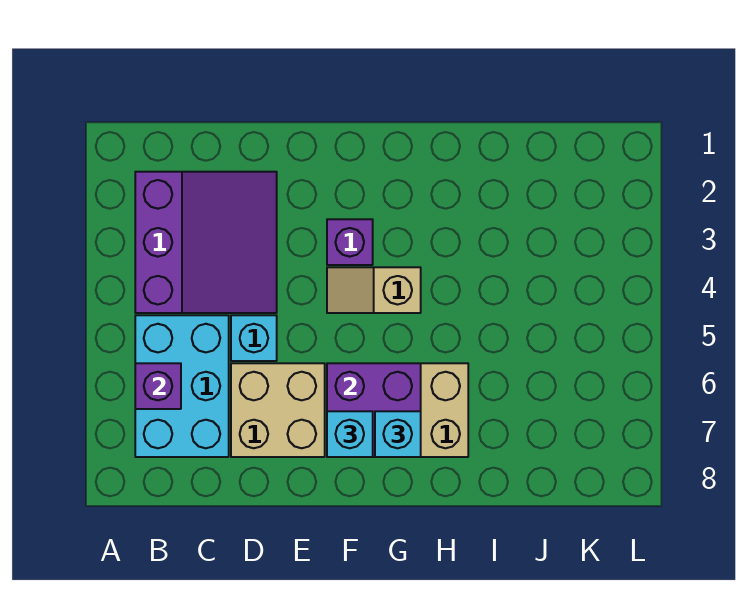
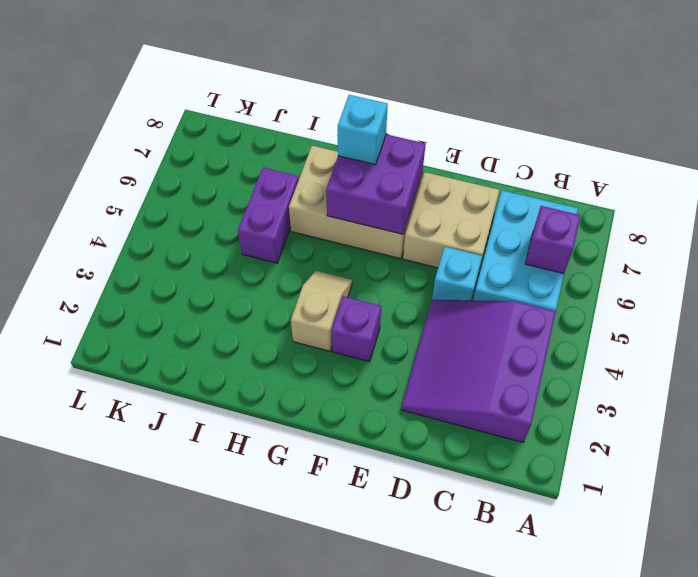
tan slope F4:G4 level 1 top G -> tan slope G3:G4 level 1 top 3
cyan brick F7 level 3 -> none
none -> purple brick I5:I6 level 1

